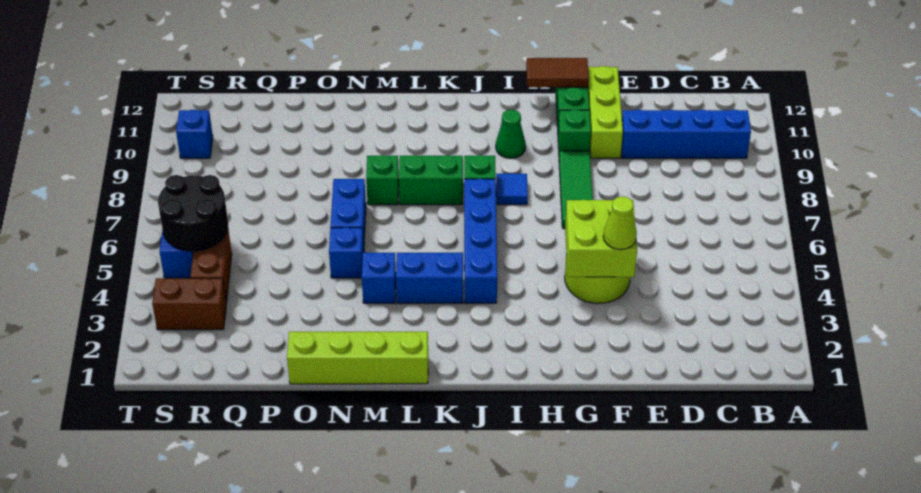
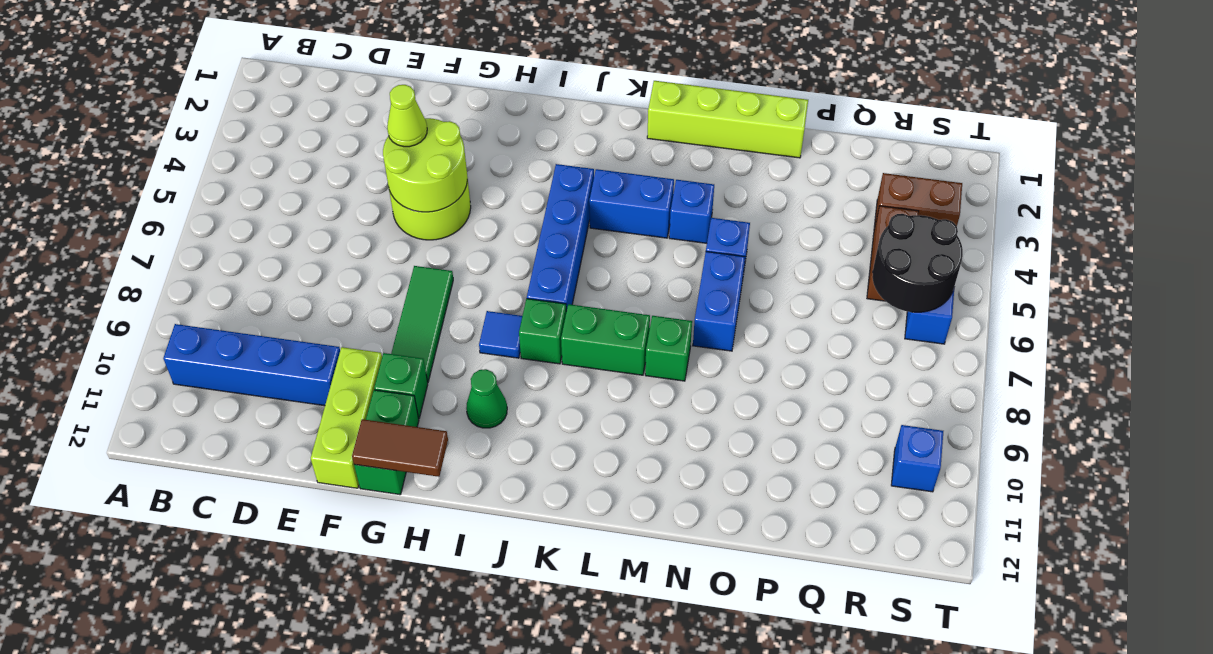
lime brick F4:G5 level 2 -> lime round brick F4:G5 level 2

